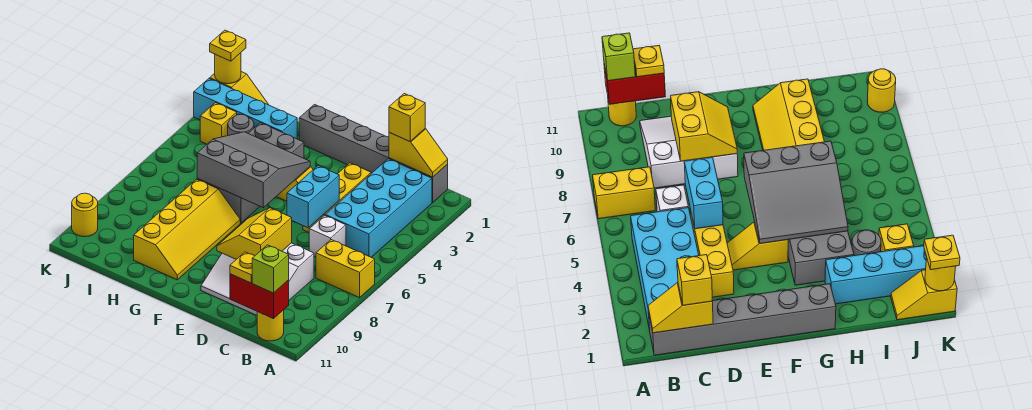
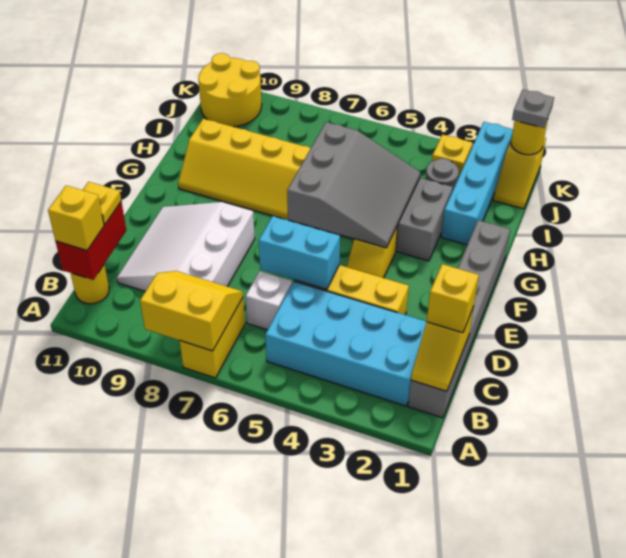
lime brick B11 level 3 -> yellow brick B11 level 3
yellow slope D8:E9 level 2 top D -> yellow slope A7:B8 level 2 top A
yellow plate K1 level 3 -> grey plate K1 level 3
yellow round brick K10 level 1 -> yellow round brick J10:K11 level 1

